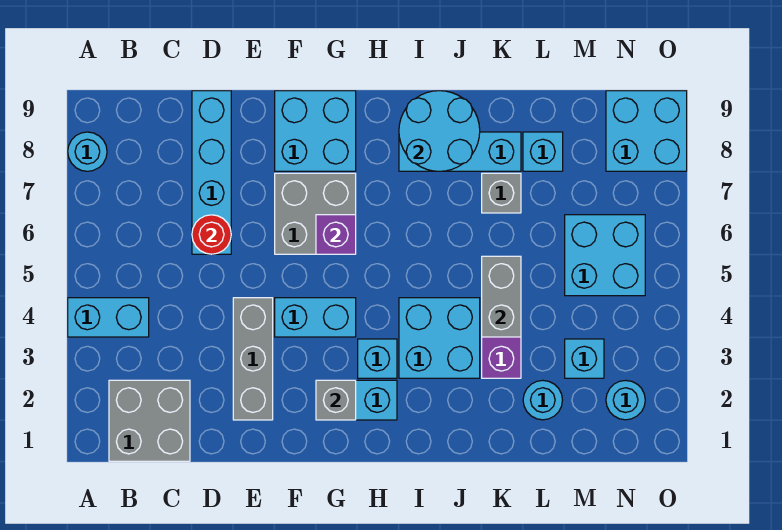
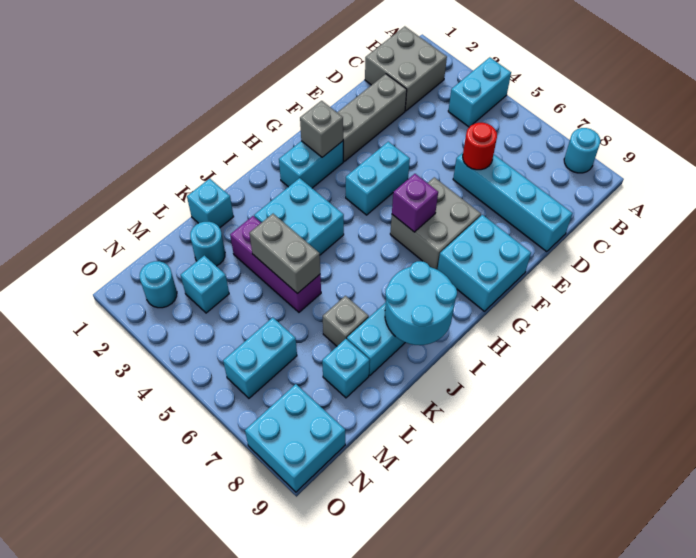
grey brick E2:E4 level 1 -> grey brick D2:F2 level 1
cyan brick H3 level 1 -> cyan brick K1 level 1
cyan brick M5:N6 level 1 -> cyan brick M6:N6 level 1

